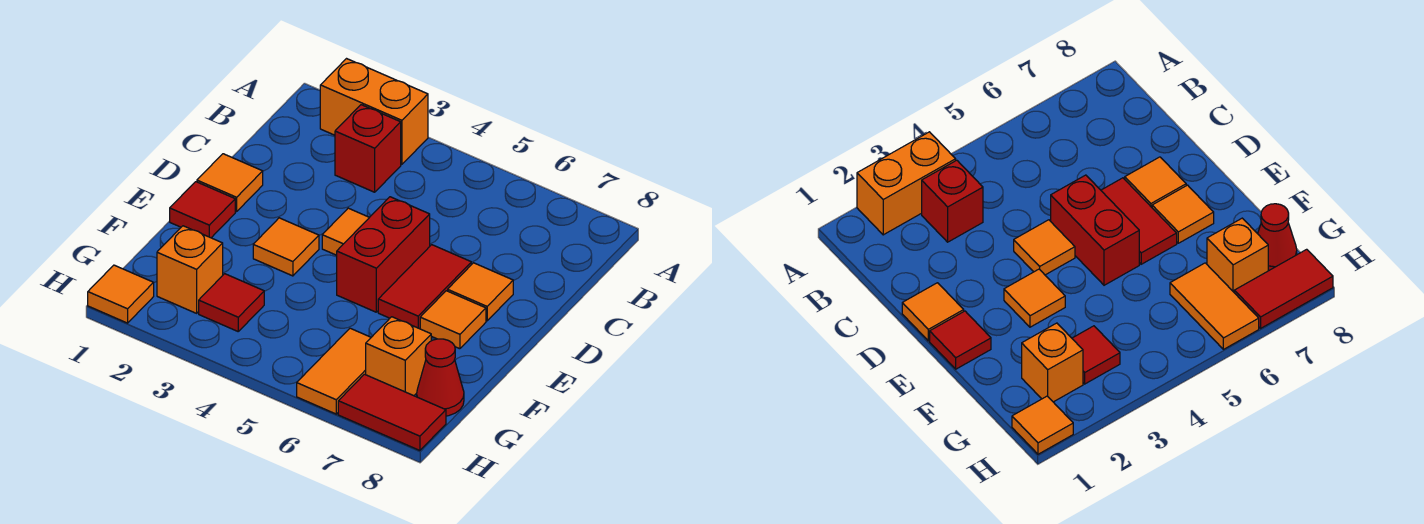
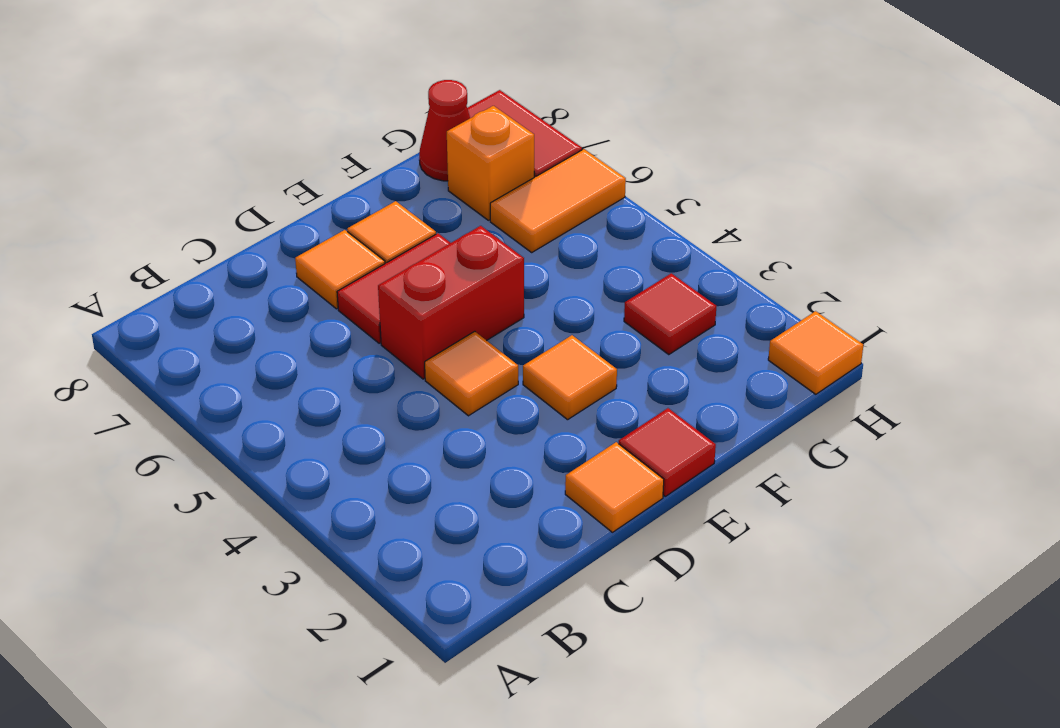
orange brick A2:A3 level 1 -> none
red brick B3 level 1 -> none
orange brick G2 level 1 -> none

